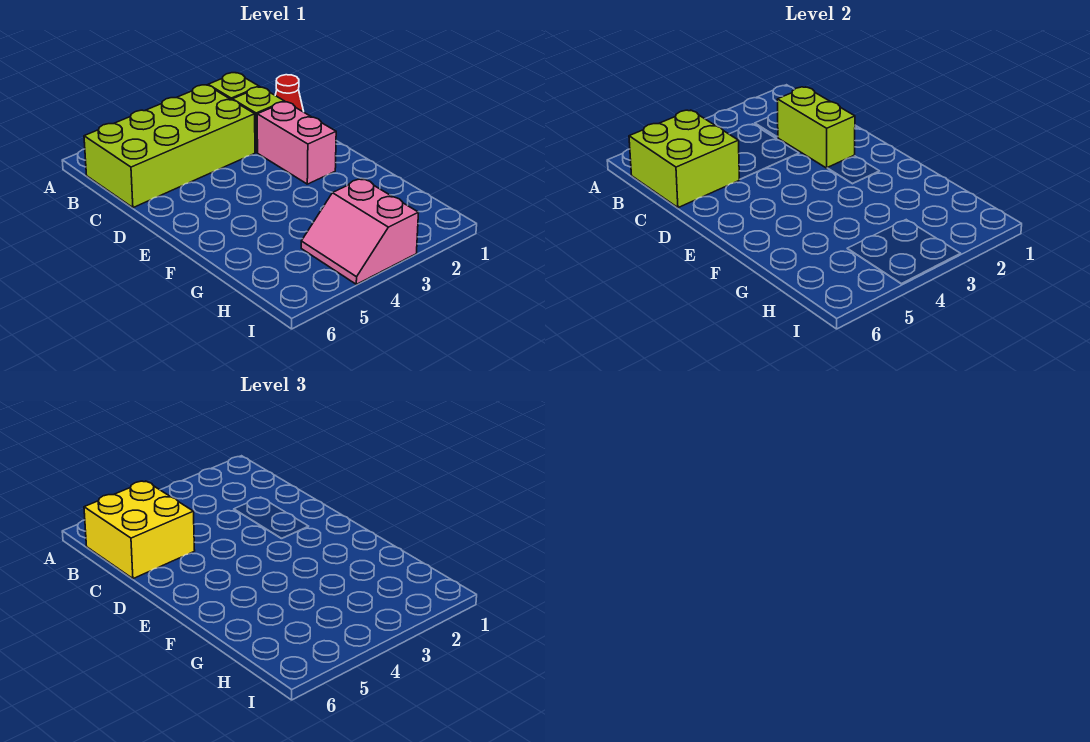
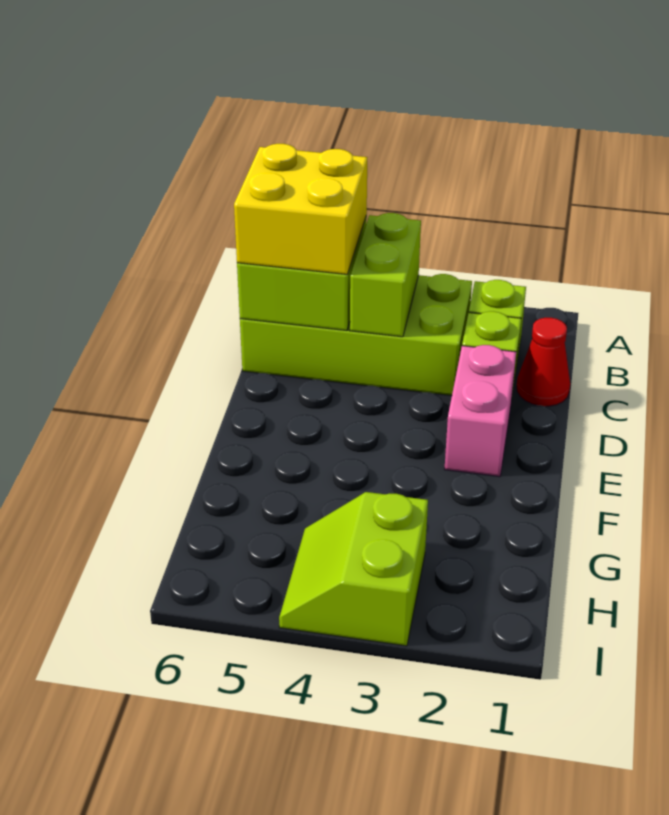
lime brick C2:D2 level 2 -> lime brick B4:C4 level 2
pink slope H3:I4 level 1 top 3 -> lime slope H3:I4 level 1 top 3

